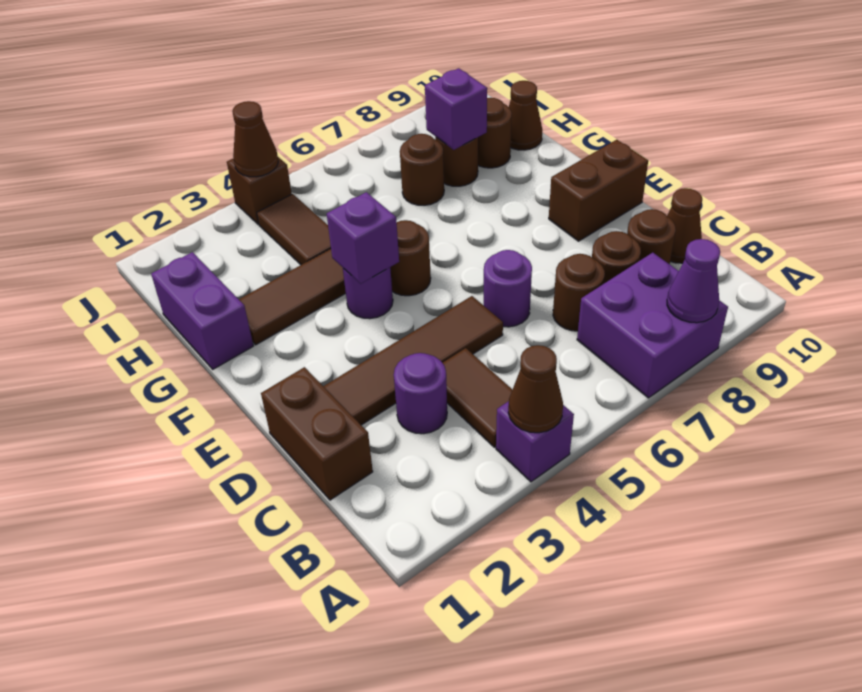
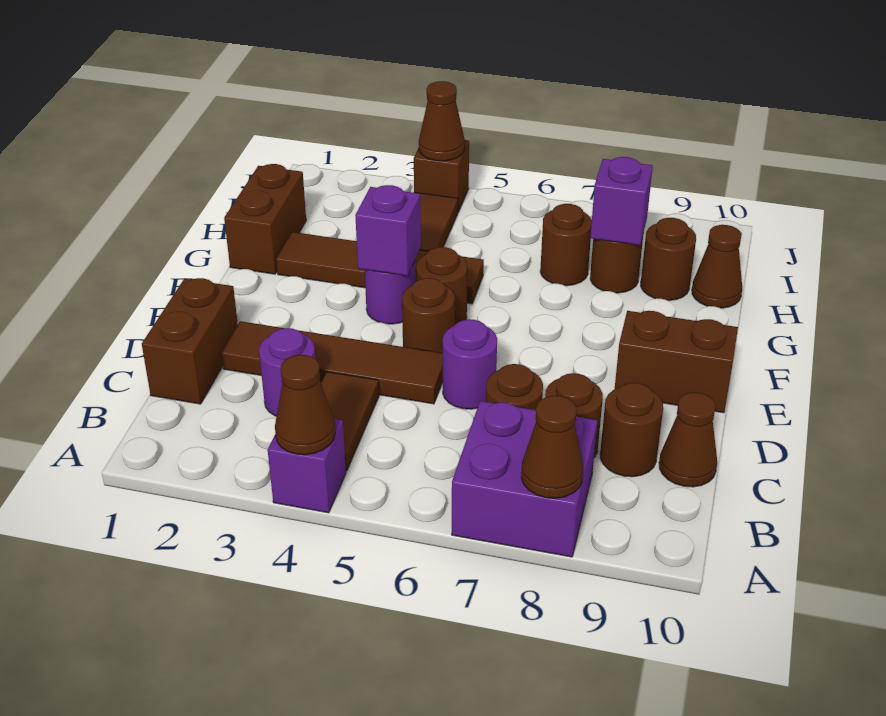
purple cone A8 level 2 -> brown cone A8 level 2
none -> brown round brick E5 level 1
purple brick G1:H1 level 1 -> brown brick G1:H1 level 1

